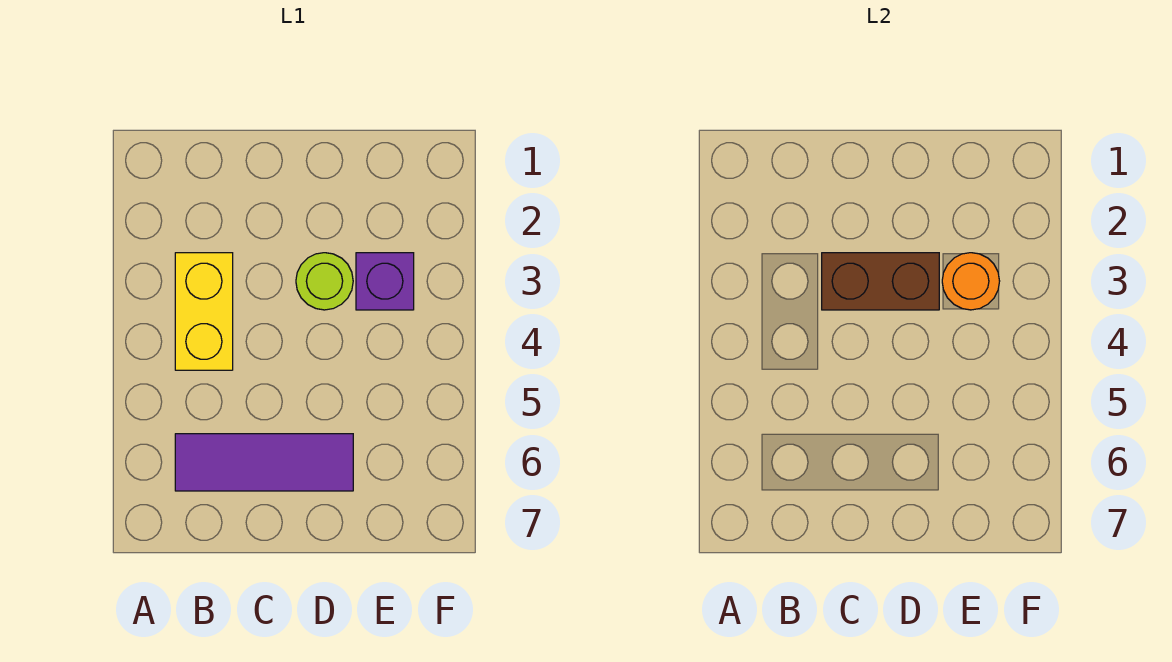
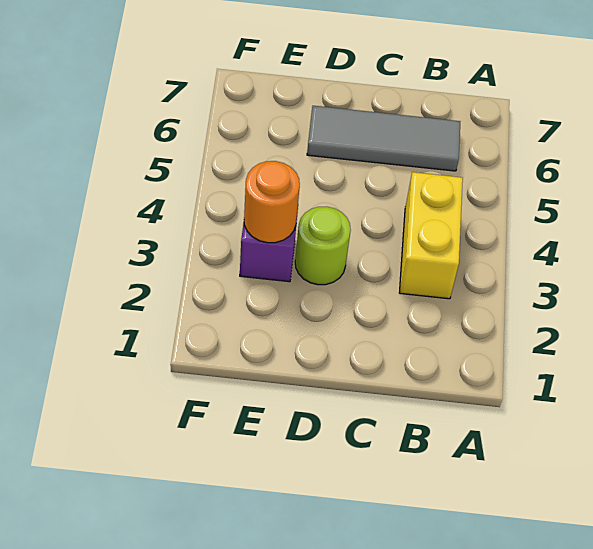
purple tile B6:D6 level 1 -> grey tile B6:D6 level 1
brown brick C3:D3 level 2 -> none

